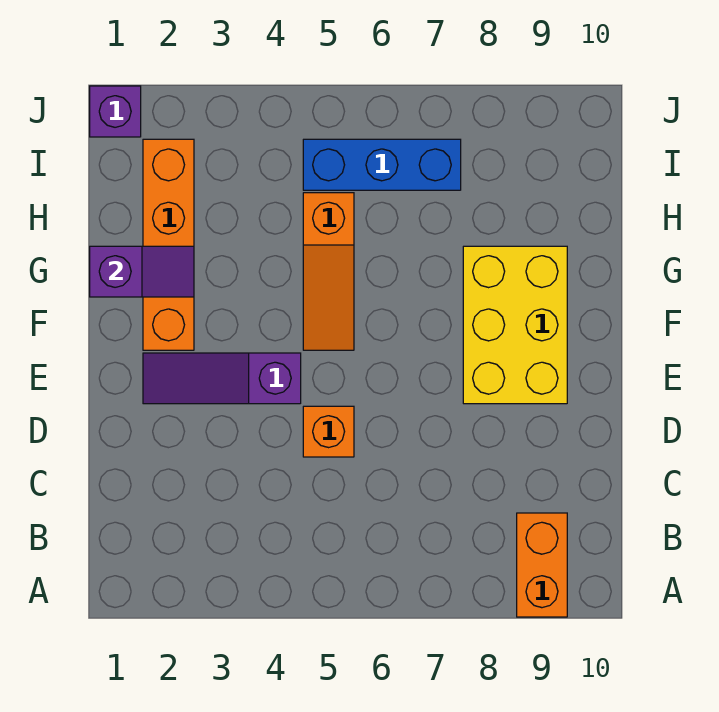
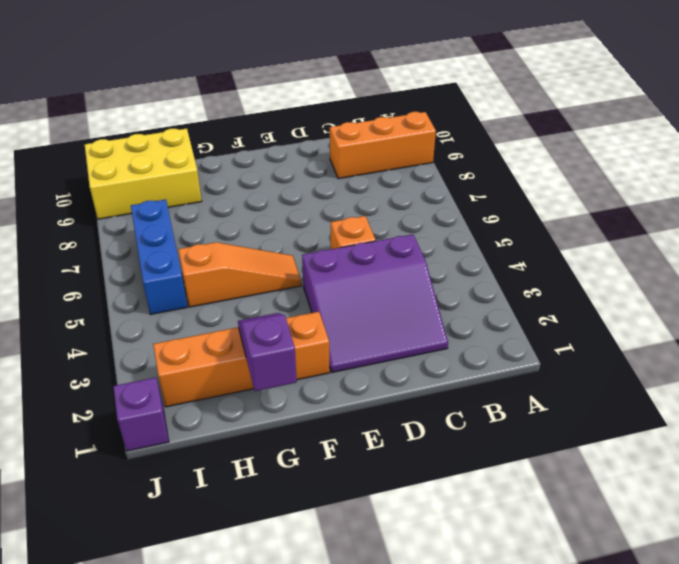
orange brick A9:B9 level 1 -> orange brick A9:C9 level 1
purple slope E2:E4 level 1 top 4 -> purple slope C2:E4 level 1 top 4
yellow brick E8:G9 level 1 -> yellow brick H9:J10 level 1

